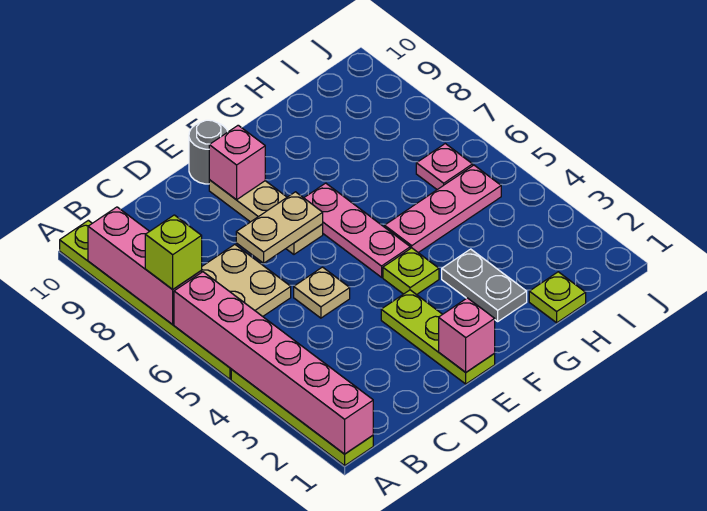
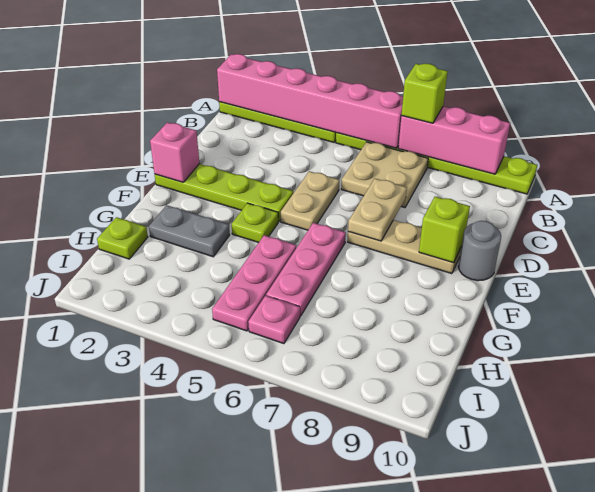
tan plate D5 level 1 -> tan plate D5:E5 level 1
lime plate E1:E3 level 1 -> lime plate E1:E4 level 1
pink brick E9 level 2 -> lime brick E9 level 2
pink plate F5:F7 level 1 -> pink plate F6:H6 level 1

